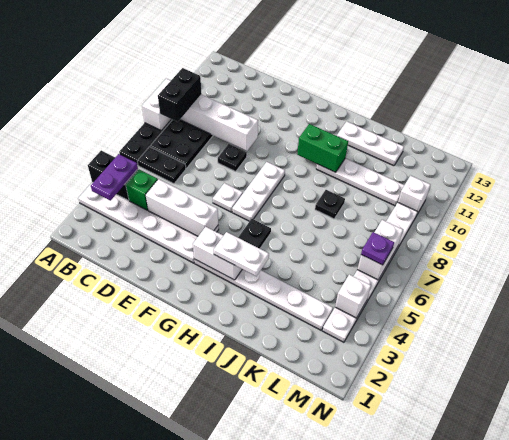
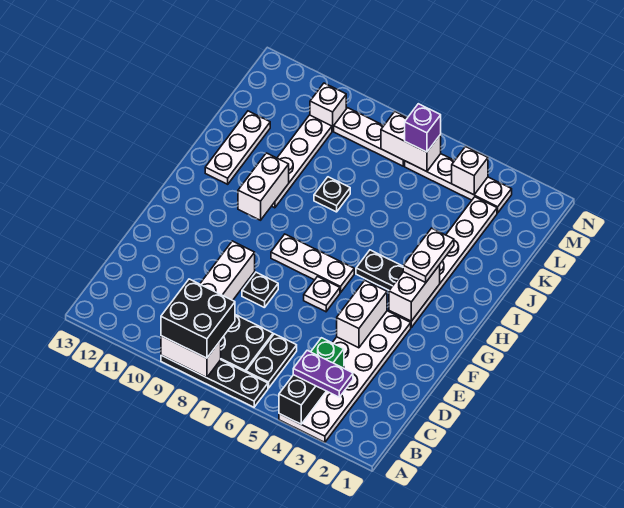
black brick B8:B9 level 3 -> black brick A8:B9 level 3
white brick D4:F4 level 2 -> white brick E4:F4 level 2
green brick H10:I10 level 2 -> white brick H10:I10 level 2
purple plate M6 level 3 -> purple brick M6 level 3

